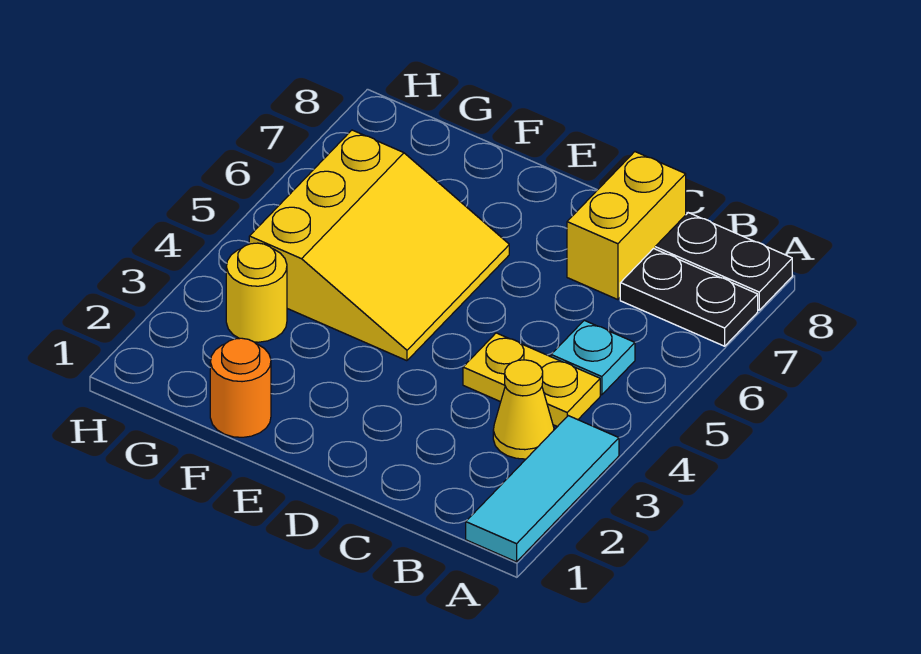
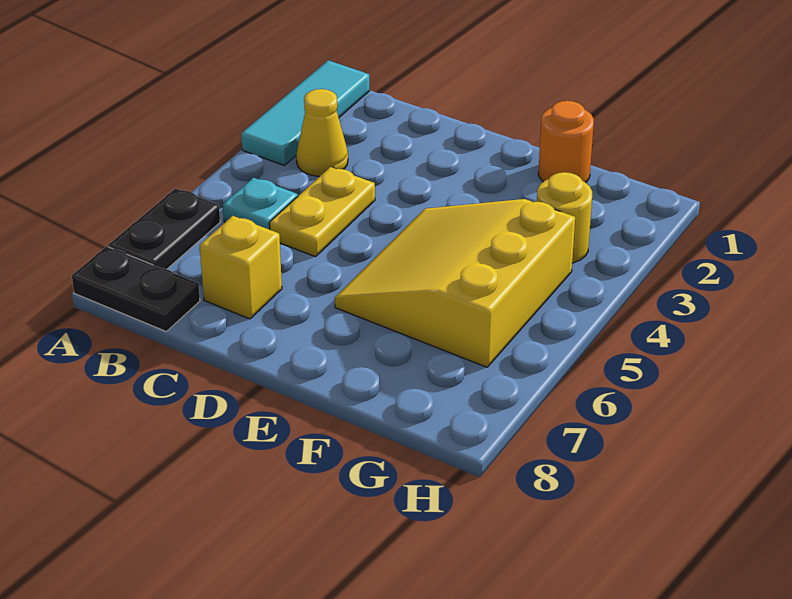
black plate A7:B7 level 1 -> black plate A6:A7 level 1
yellow plate B4:C4 level 1 -> yellow plate C4:C5 level 1
yellow brick C7:C8 level 1 -> yellow brick C7 level 1

